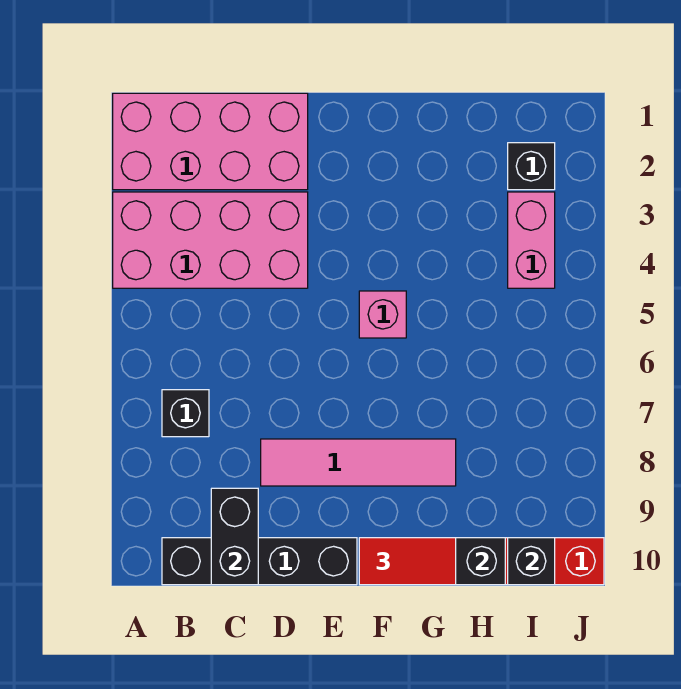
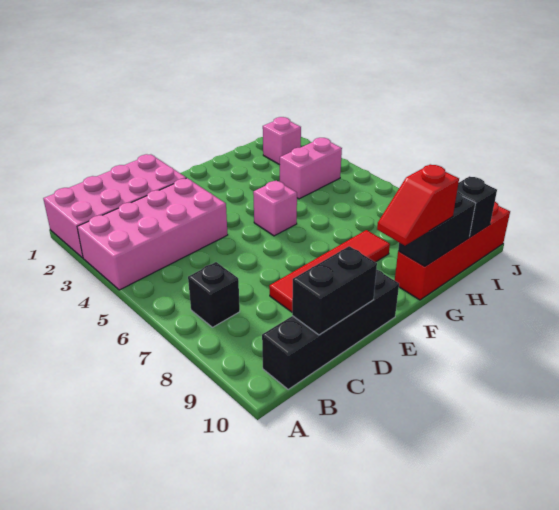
black brick C9:C10 level 2 -> black brick C10:D10 level 2
pink tile D8:G8 level 1 -> red tile D8:G8 level 1
red tile F10:G10 level 3 -> red slope F10:G10 level 3 top G
black brick I2 level 1 -> pink brick I2 level 1
pink brick I3:I4 level 1 -> pink brick H4:I4 level 1

